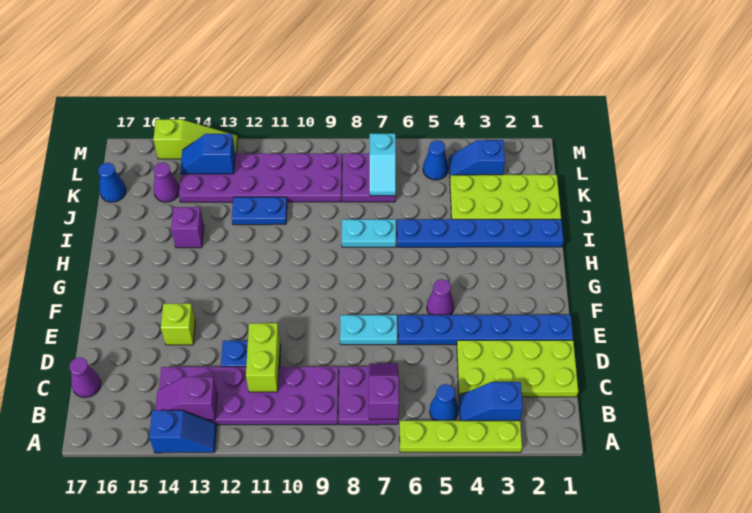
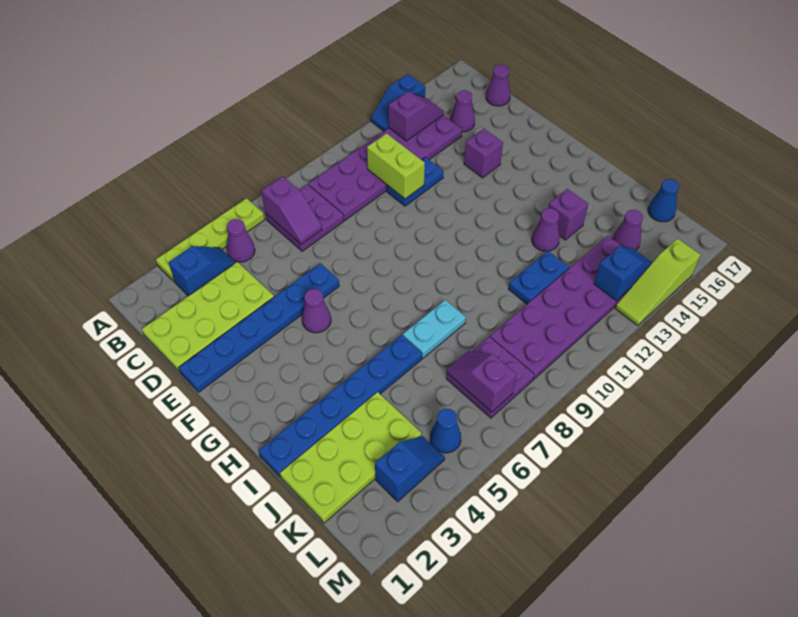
blue cone B5 level 1 -> purple cone B5 level 1
none -> purple cone C15 level 1
cyan plate E7:E8 level 1 -> none
lime brick E14 level 1 -> purple brick E14 level 1
none -> purple cone I13 level 1
cyan slope K7:L7 level 2 top L -> purple slope K7:L7 level 2 top L

